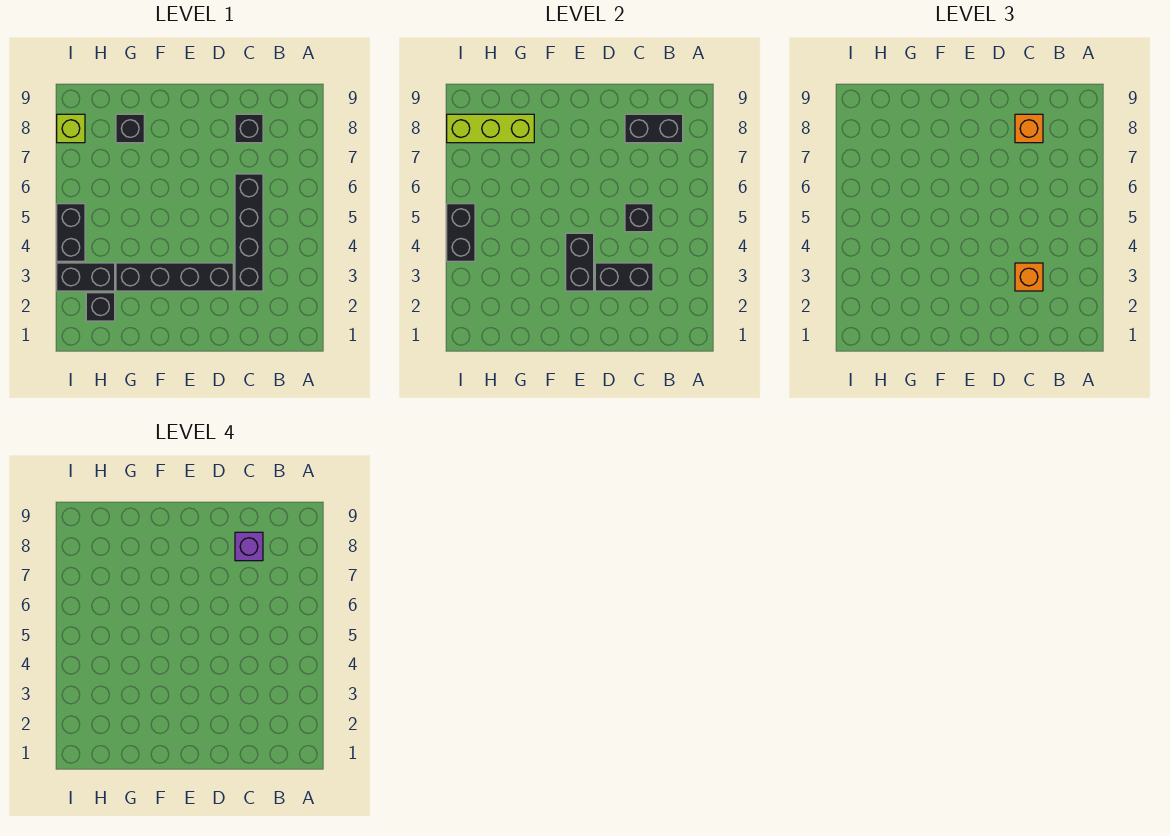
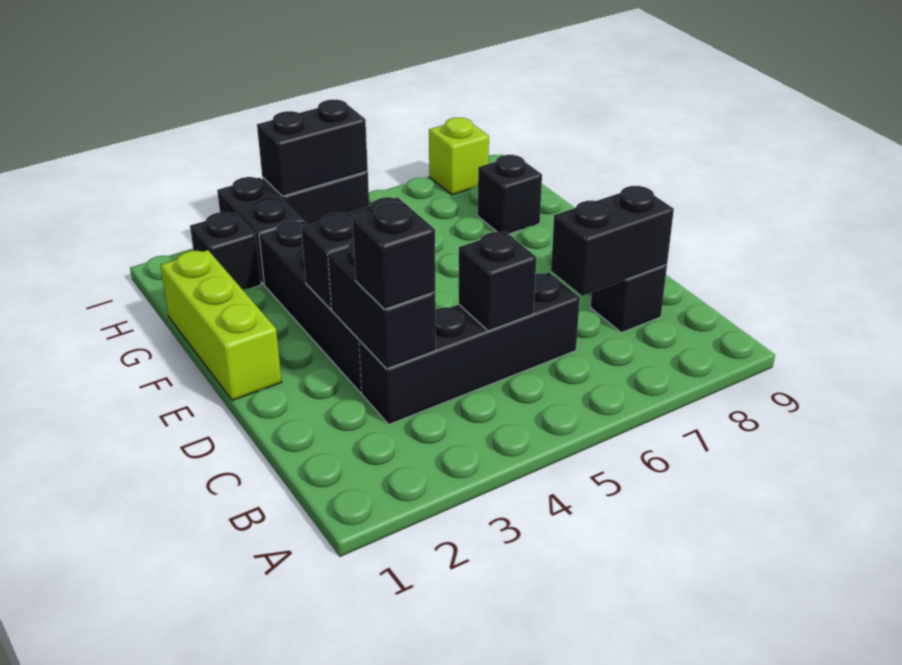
black brick B8:C8 level 2 -> black brick C7:C8 level 2
orange brick C3 level 3 -> black brick C3 level 3
orange brick C8 level 3 -> none
purple brick C8 level 4 -> none
lime brick G8:I8 level 2 -> lime brick E1:G1 level 1

